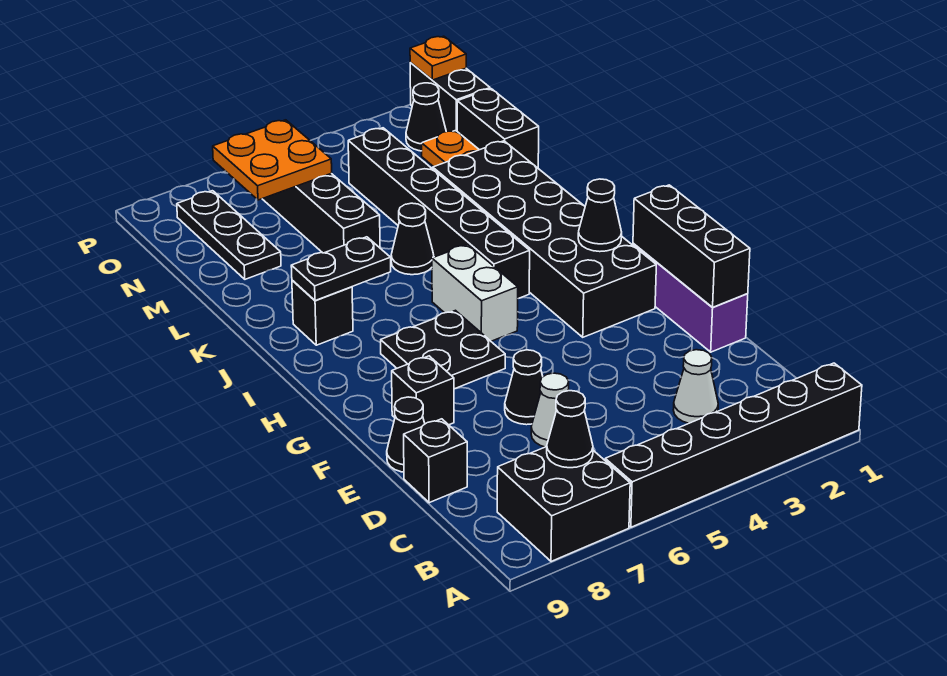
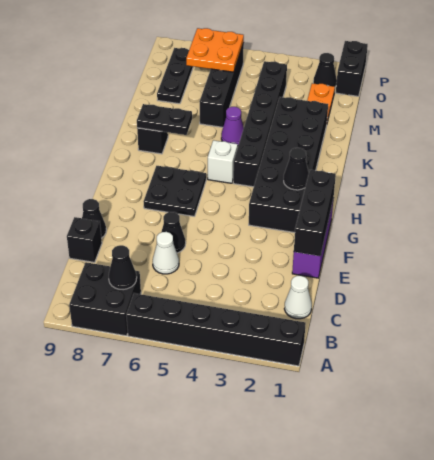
white cone C3 level 1 -> white cone C1 level 1
black brick F8 level 1 -> none
white brick H5:I5 level 1 -> white brick I5 level 1
black cone K5 level 1 -> purple cone K5 level 1
black brick M1:N1 level 1 -> none
orange plate P1 level 2 -> none

